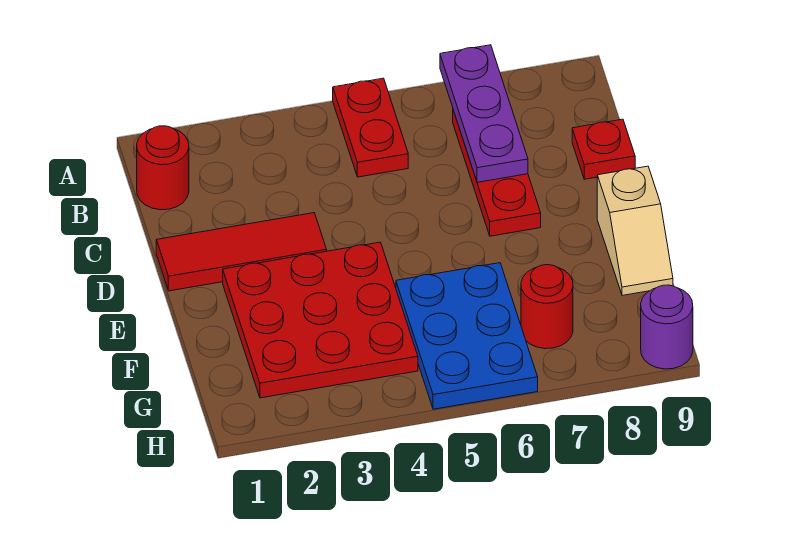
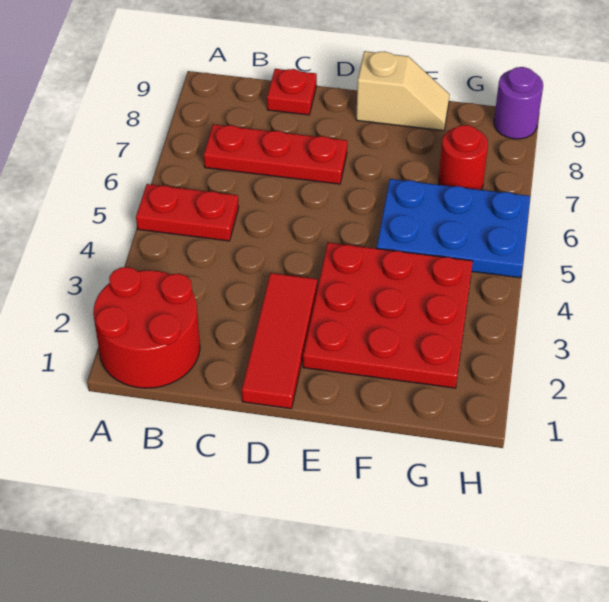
purple plate A7:C7 level 2 -> none
red round brick B1 level 1 -> red round brick A1:B2 level 1

